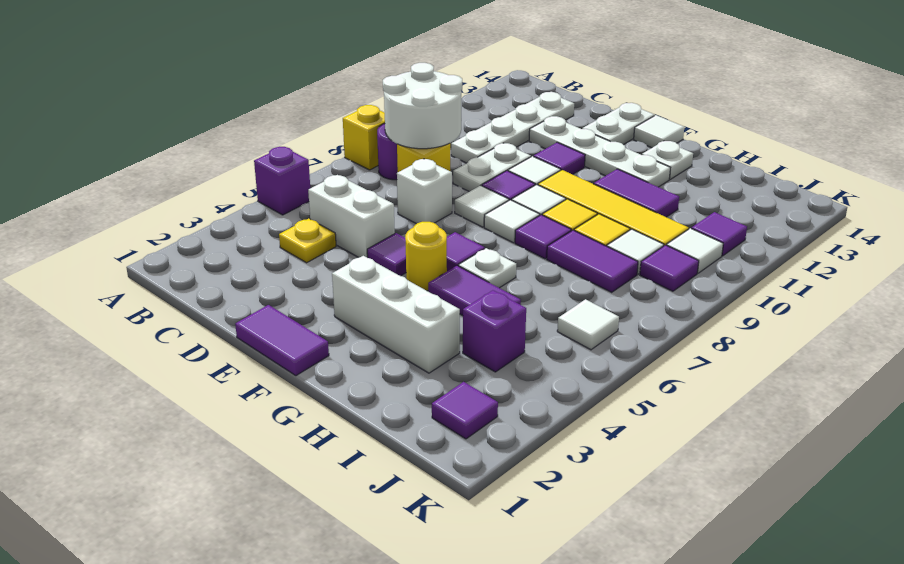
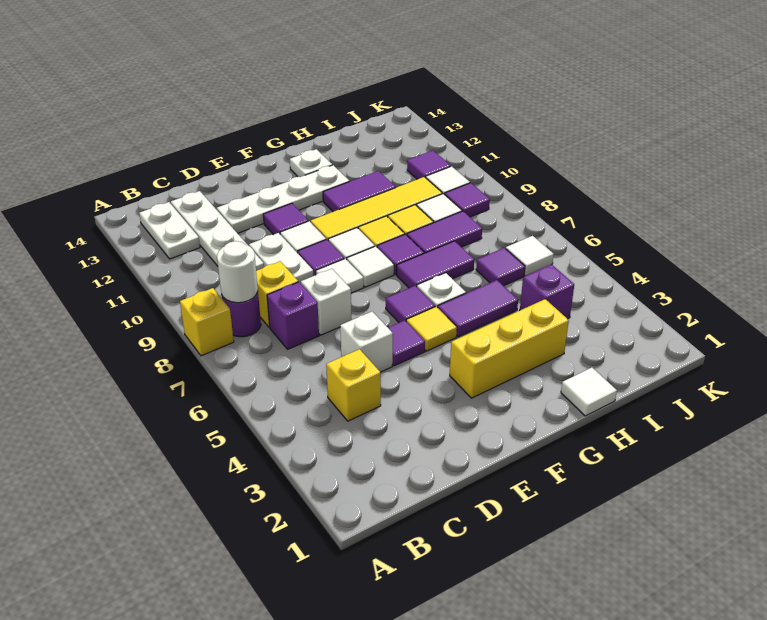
purple brick A5 level 1 -> purple brick C7 level 1
white round brick B8:C9 level 2 -> white round brick B8 level 2
yellow plate C4 level 1 -> yellow brick C4 level 1
white brick C5:D5 level 1 -> white brick D5 level 1
purple tile E1:F1 level 1 -> purple tile G7:H7 level 1
white plate E13:E14 level 1 -> white plate B12:B13 level 1
white brick F3:H3 level 1 -> yellow brick F3:H3 level 1
yellow round brick F5 level 1 -> yellow tile F5 level 1
white tile F14 level 1 -> white tile H1 level 1
purple tile J2 level 1 -> purple tile I6 level 1

